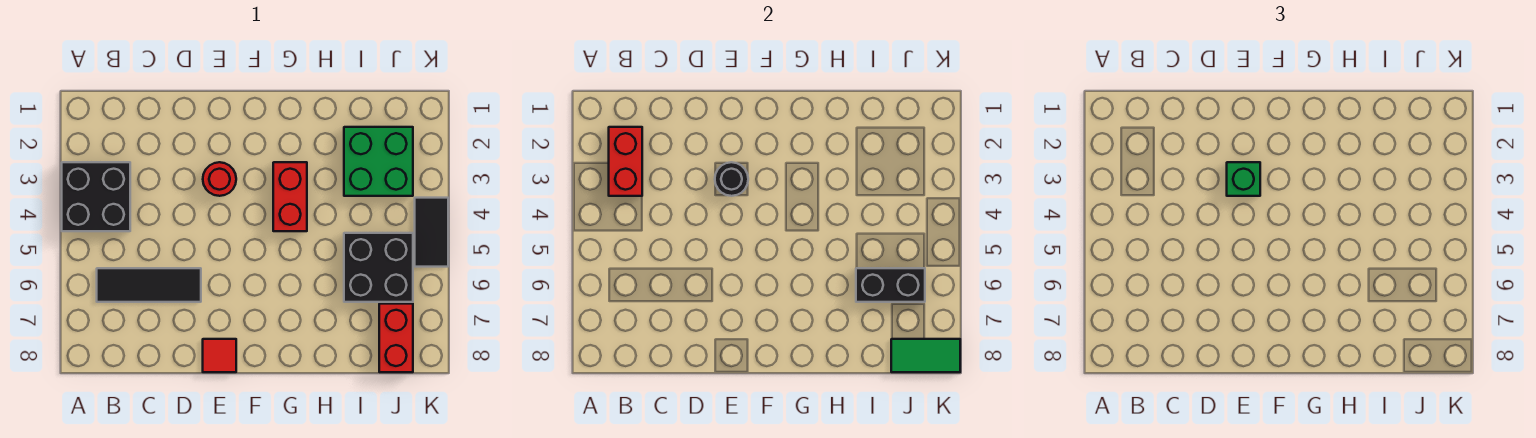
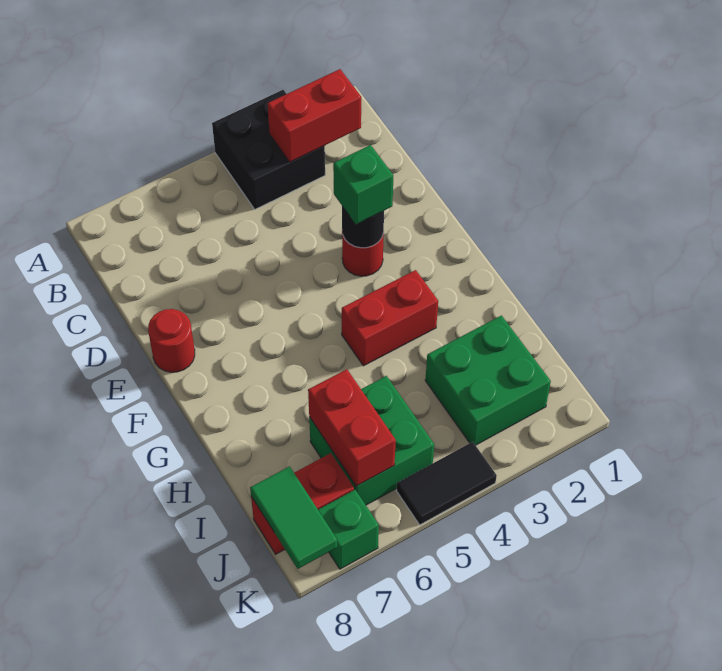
black tile B6:D6 level 1 -> none
red tile E8 level 1 -> red round brick E8 level 1
black brick I5:J6 level 1 -> green brick I5:J6 level 1
black brick I6:J6 level 2 -> red brick I6:J6 level 2
none -> green brick K7 level 1

